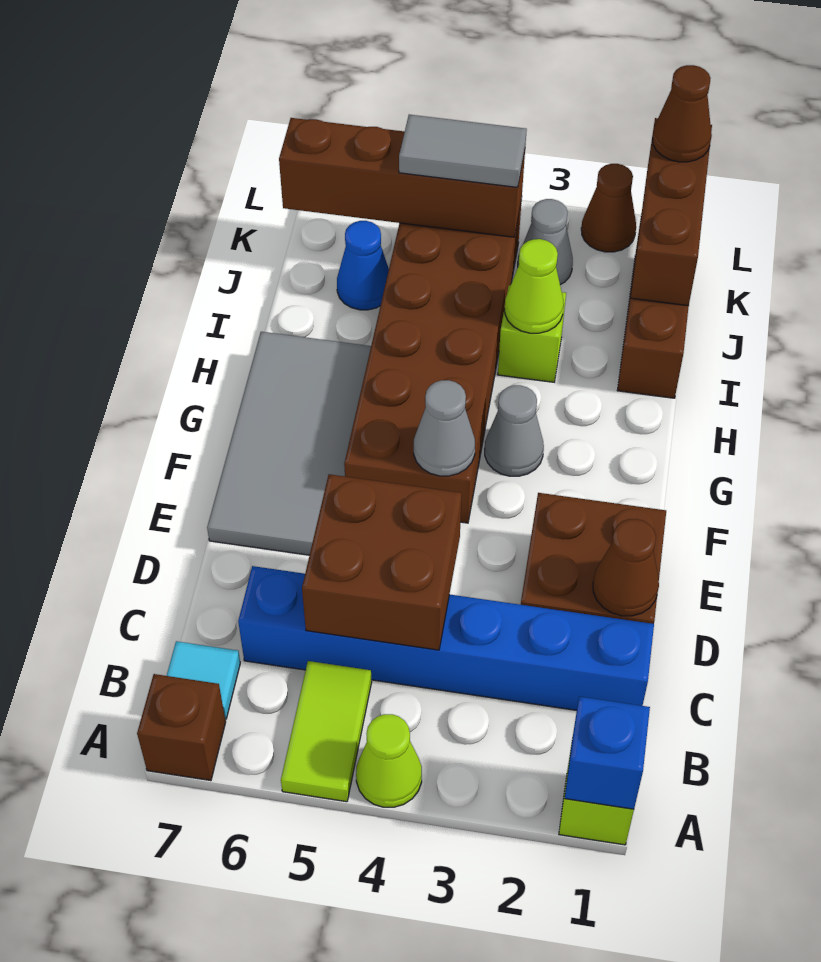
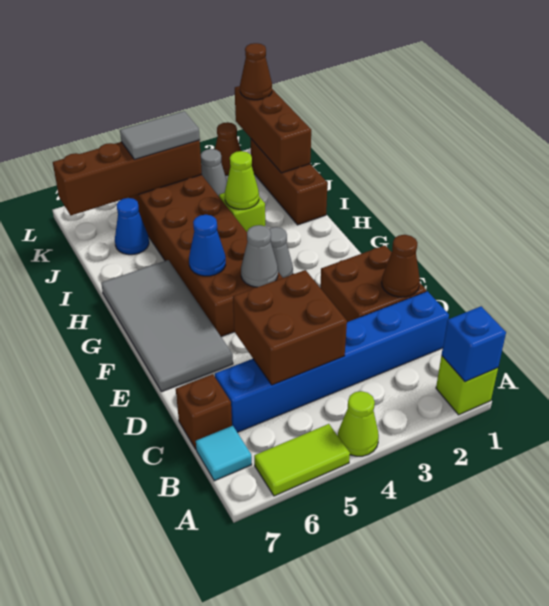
lime tile A5:B5 level 1 -> lime tile A5:A6 level 1
brown brick A7 level 1 -> brown brick C7 level 1
none -> blue cone G5 level 2

